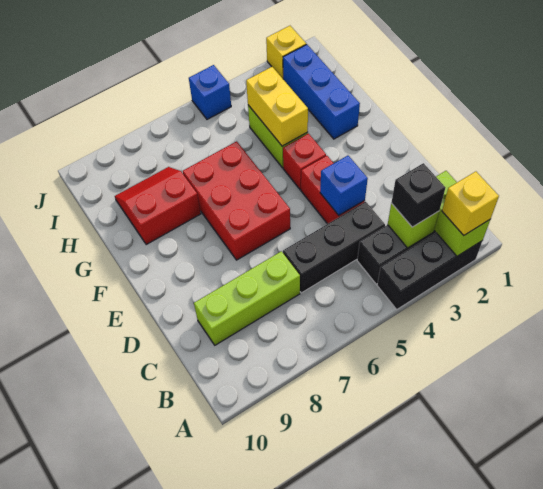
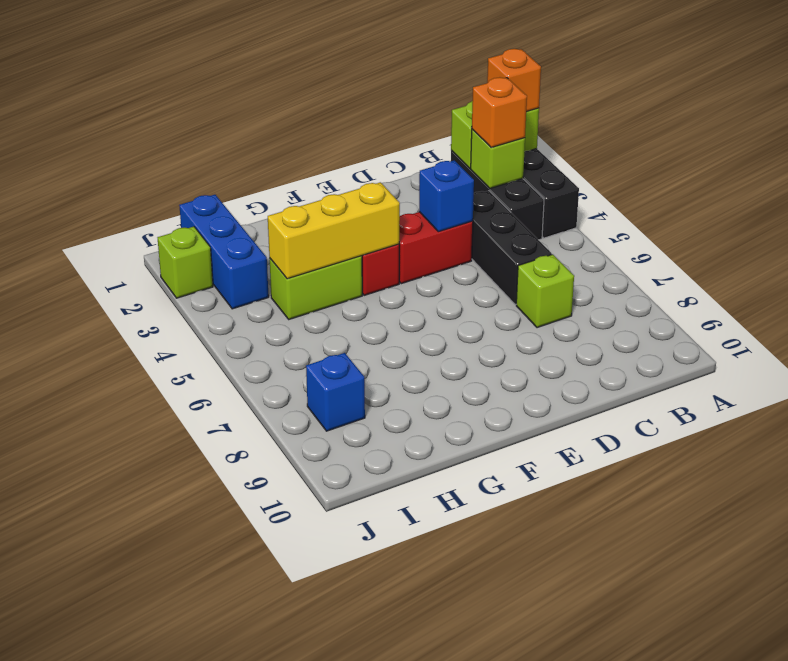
yellow brick A2 level 3 -> orange brick A2 level 3
black brick B3 level 3 -> orange brick B3 level 3
lime brick C7:C9 level 1 -> lime brick C7 level 1
red brick E6:G7 level 1 -> none
blue brick G2:I2 level 1 -> blue brick I1:I3 level 1
yellow brick G4:H4 level 2 -> yellow brick F4:H4 level 2
red slope G8:H9 level 1 top G -> none
yellow brick J2 level 1 -> lime brick J2 level 1
blue brick J5 level 1 -> blue brick I8 level 1

